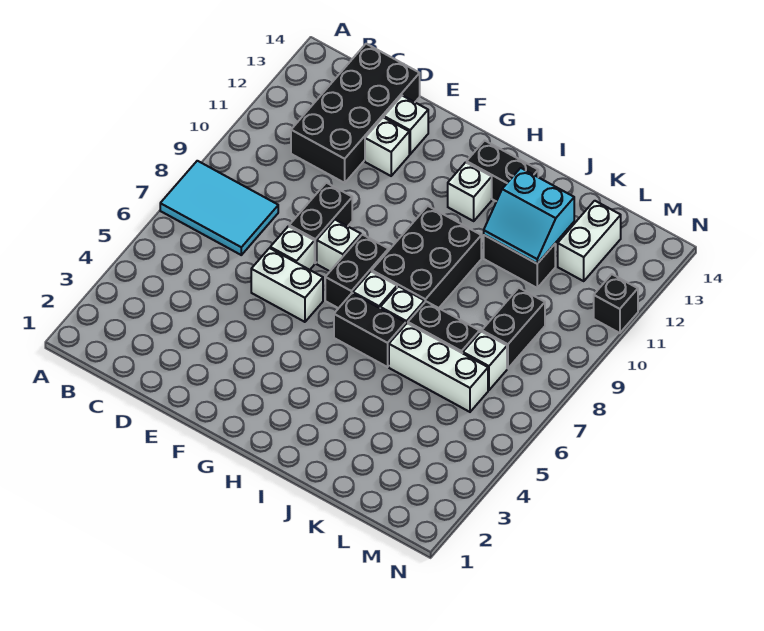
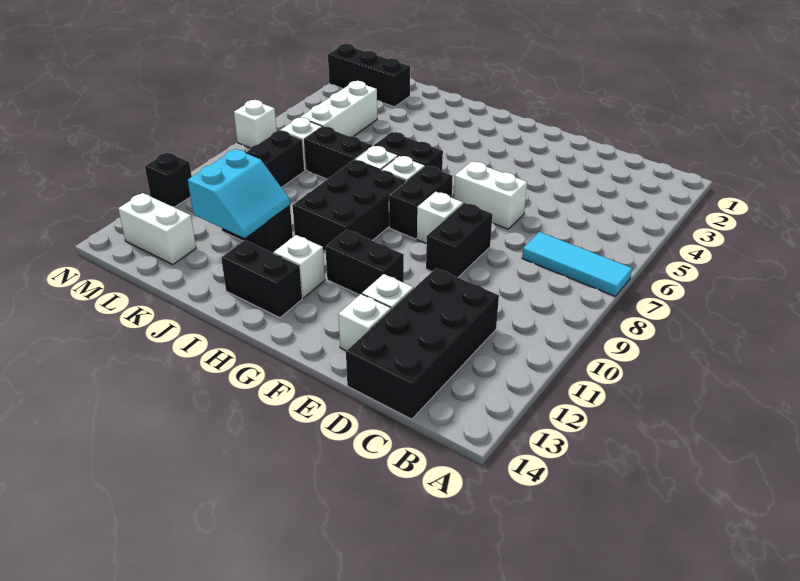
cyan tile A7:C8 level 1 -> cyan tile A7:C7 level 1
white brick E7 level 1 -> white brick N7 level 1
none -> black brick F11:G11 level 1
white brick J6:L6 level 1 -> white brick L4:L6 level 1
cyan slope J11:K12 level 2 top 12 -> cyan slope J11:K12 level 2 top K
none -> black brick L2:N2 level 1
white brick L12:L13 level 1 -> white brick L13:M13 level 1

